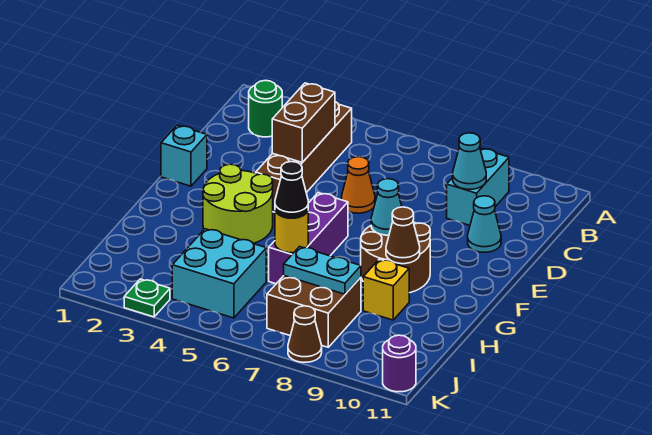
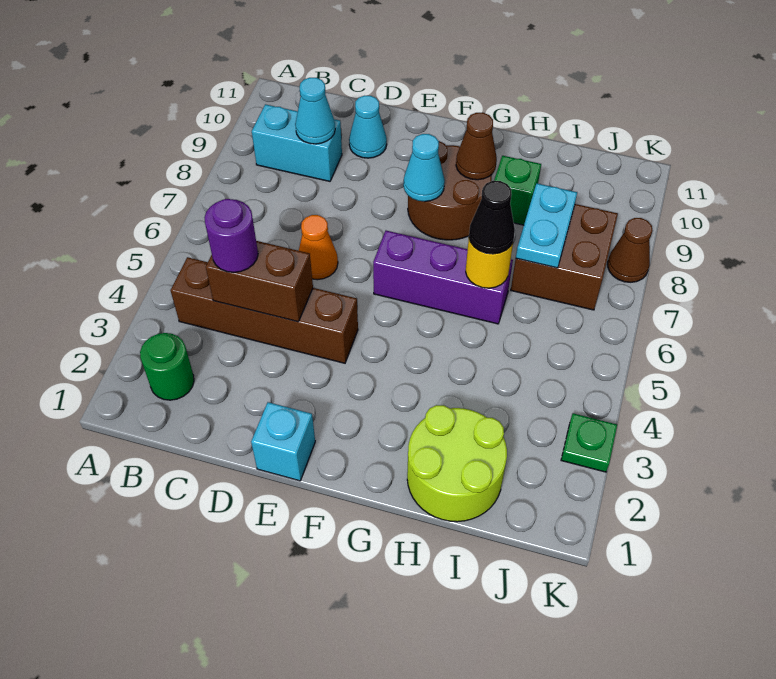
lime round brick F3:G4 level 1 -> lime round brick H1:I2 level 1
yellow brick H9 level 1 -> green brick H9 level 1
cyan brick I4:J5 level 1 -> none
purple round brick K11 level 1 -> purple round brick C4 level 3

